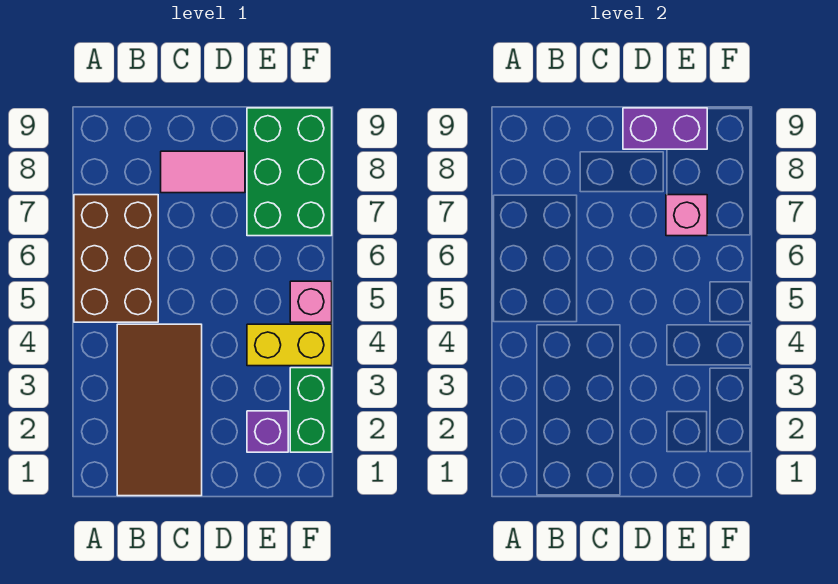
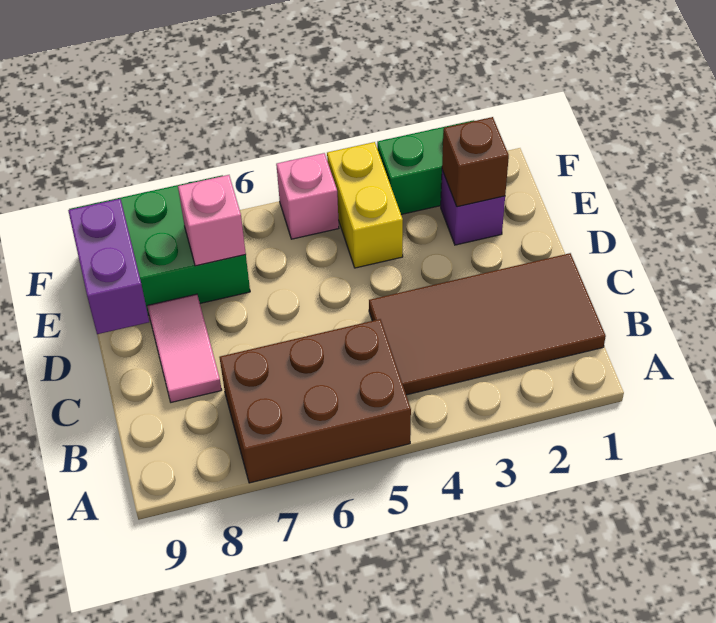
none -> brown brick E2 level 2

